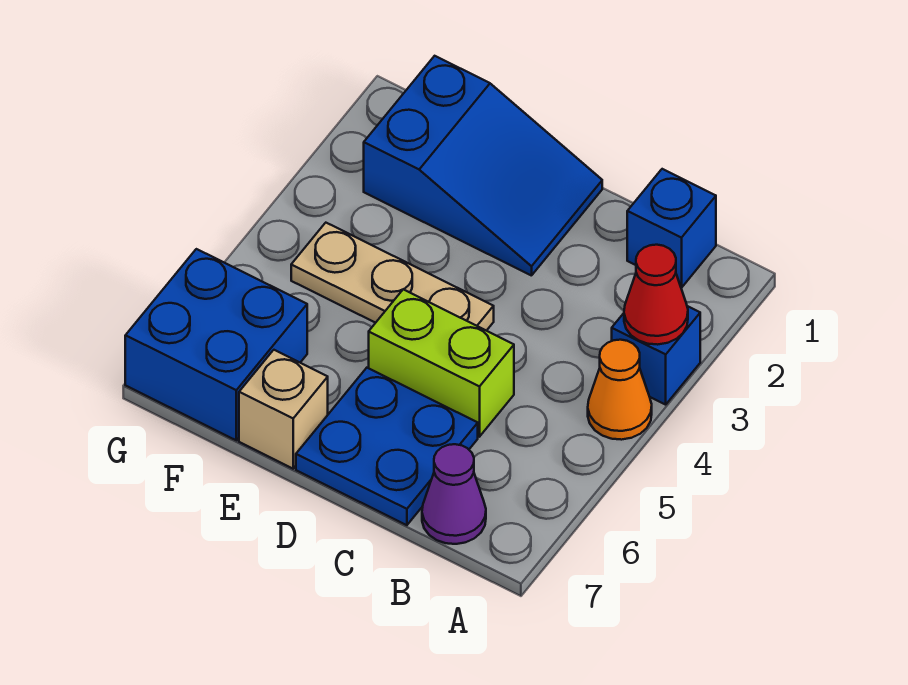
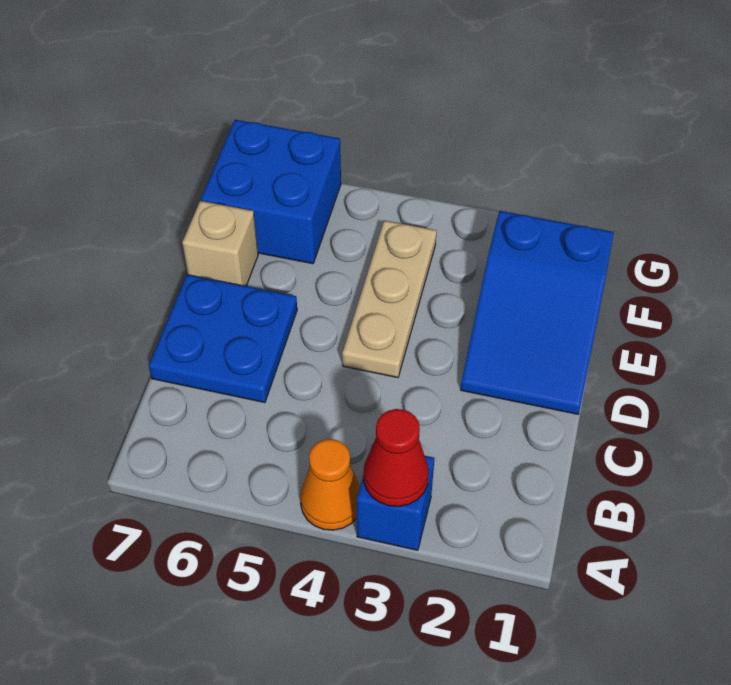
blue brick B1 level 1 -> none
purple cone B7 level 1 -> none
lime brick C5:D5 level 1 -> none

